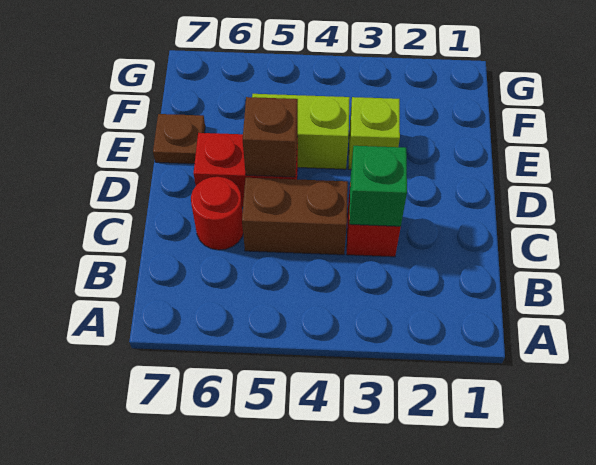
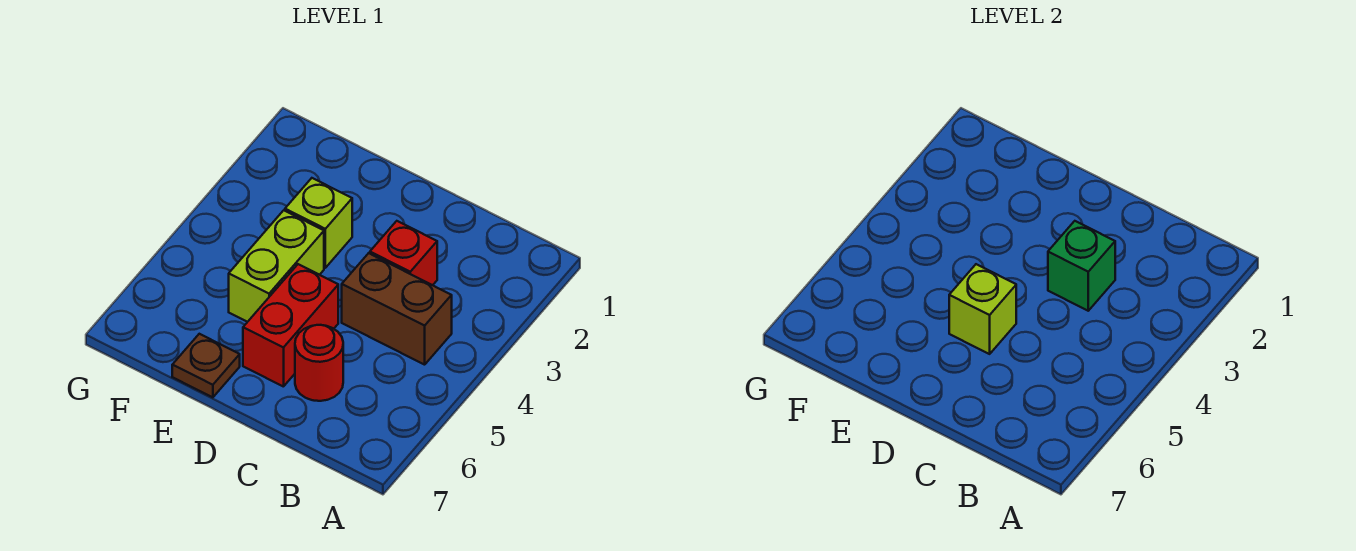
brown brick C4:C5 level 1 -> brown brick B4:C4 level 1
brown brick D5 level 2 -> lime brick D5 level 2

